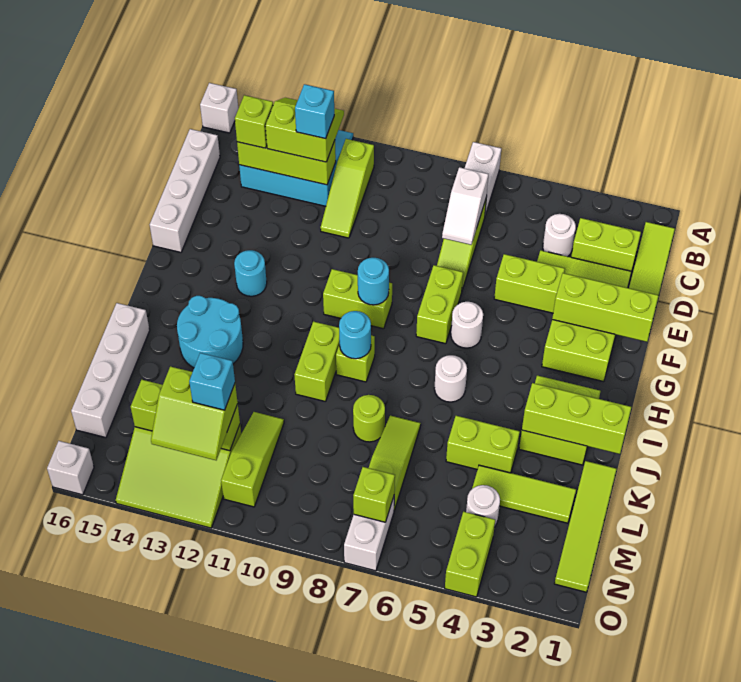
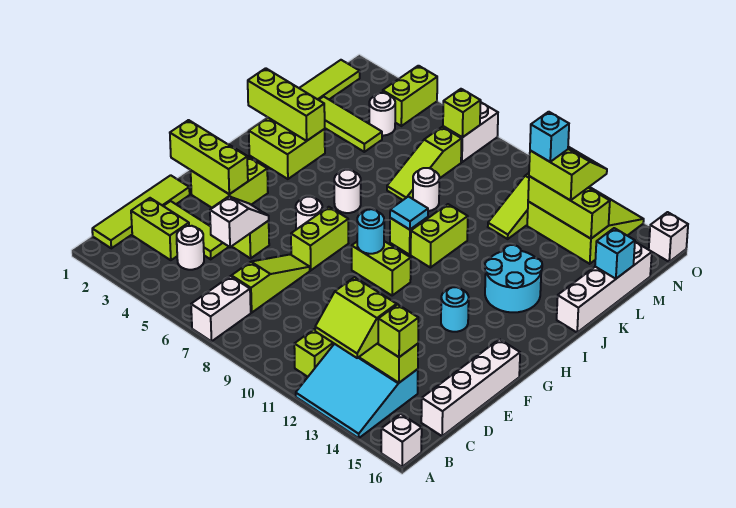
white slope C7:D7 level 2 top C -> white slope D5:E5 level 2 top D
cyan brick C12 level 4 -> cyan brick L16 level 2
cyan round brick I9 level 2 -> cyan tile I9 level 2
lime brick K4:K5 level 1 -> none
lime round brick K8 level 1 -> white round brick K8 level 1

